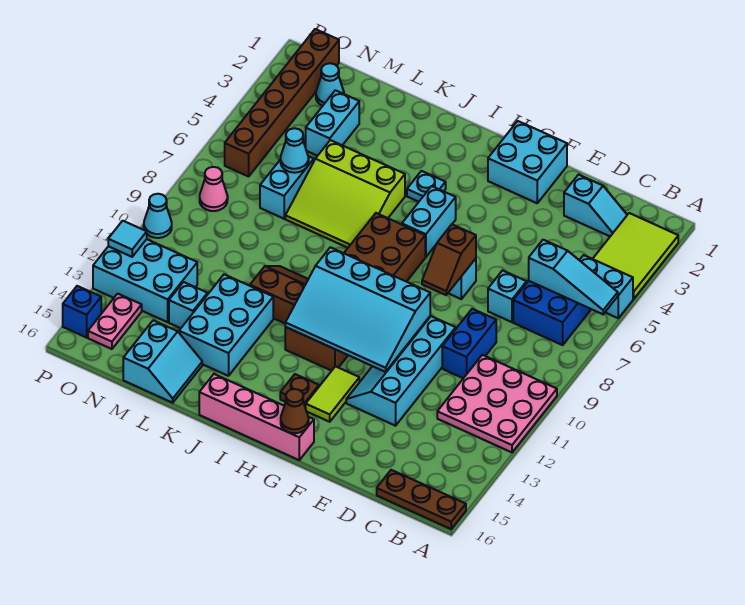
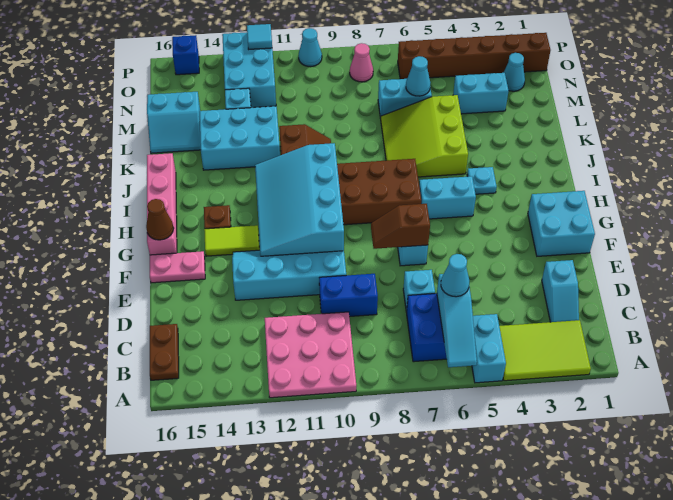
brown plate A16:C16 level 1 -> brown plate B16:C16 level 1
none -> cyan cone C6 level 3
pink plate O14:O15 level 1 -> pink plate F15:F16 level 1

